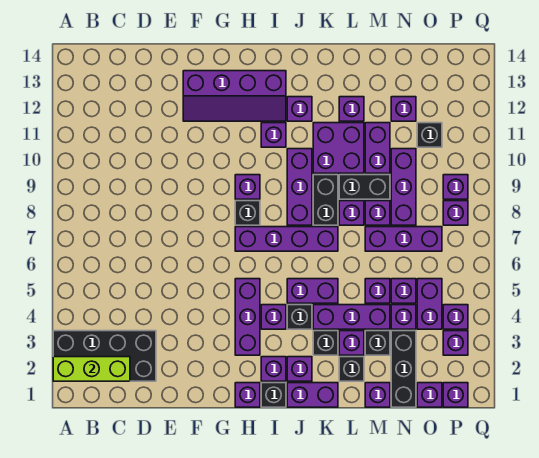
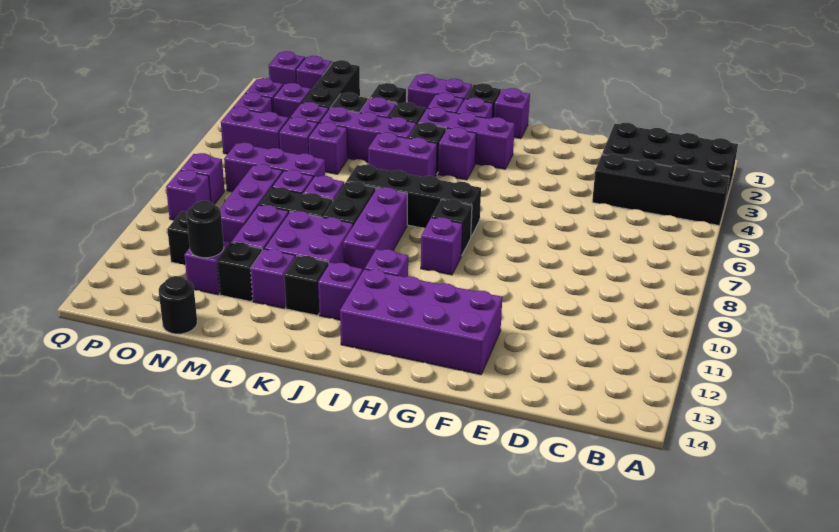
lime brick A2:C2 level 2 -> none
none -> black brick A4:D4 level 1
purple slope F12:I13 level 1 top 13 -> purple brick F12:I13 level 1
purple brick H3:H5 level 1 -> purple brick H3:J3 level 1
purple brick H7:K7 level 1 -> black brick H7:K7 level 1
none -> black brick K12 level 1
purple brick M1 level 1 -> purple brick O3 level 1
none -> black brick M12 level 1
none -> black round brick N12 level 2
none -> black round brick N14 level 1
purple brick O4:O5 level 1 -> purple brick O5:P5 level 1

